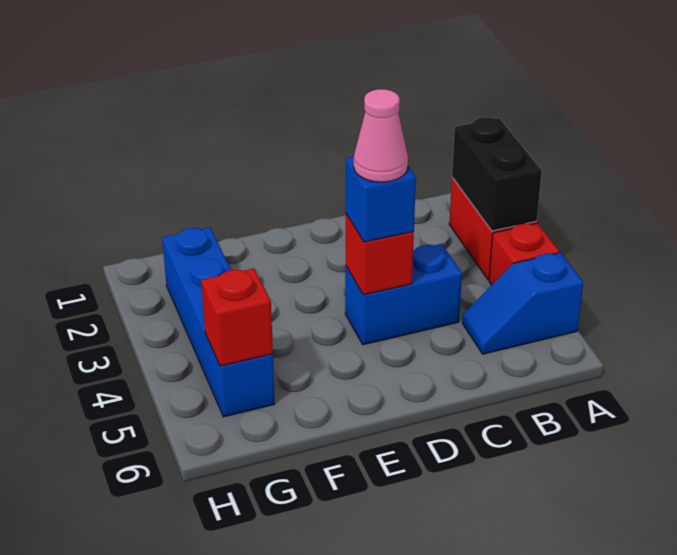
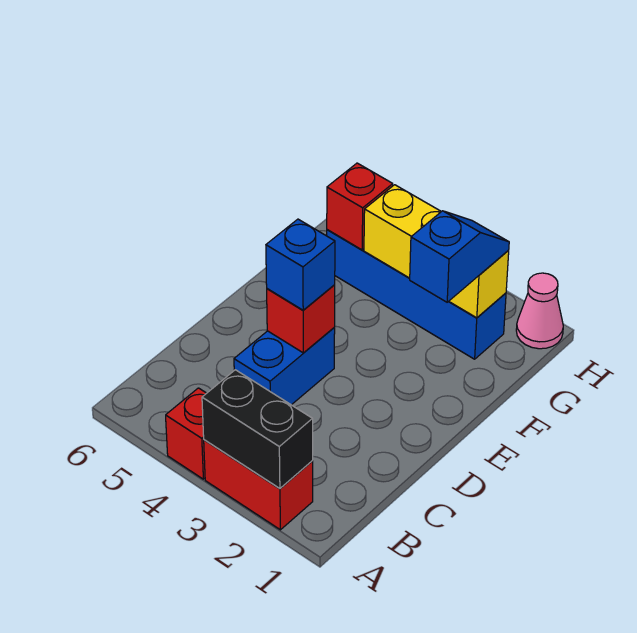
blue slope A5:B5 level 1 top A -> blue slope F2:G2 level 3 top F
pink cone D4 level 4 -> pink cone H1 level 1
none -> yellow brick G2:G4 level 2

